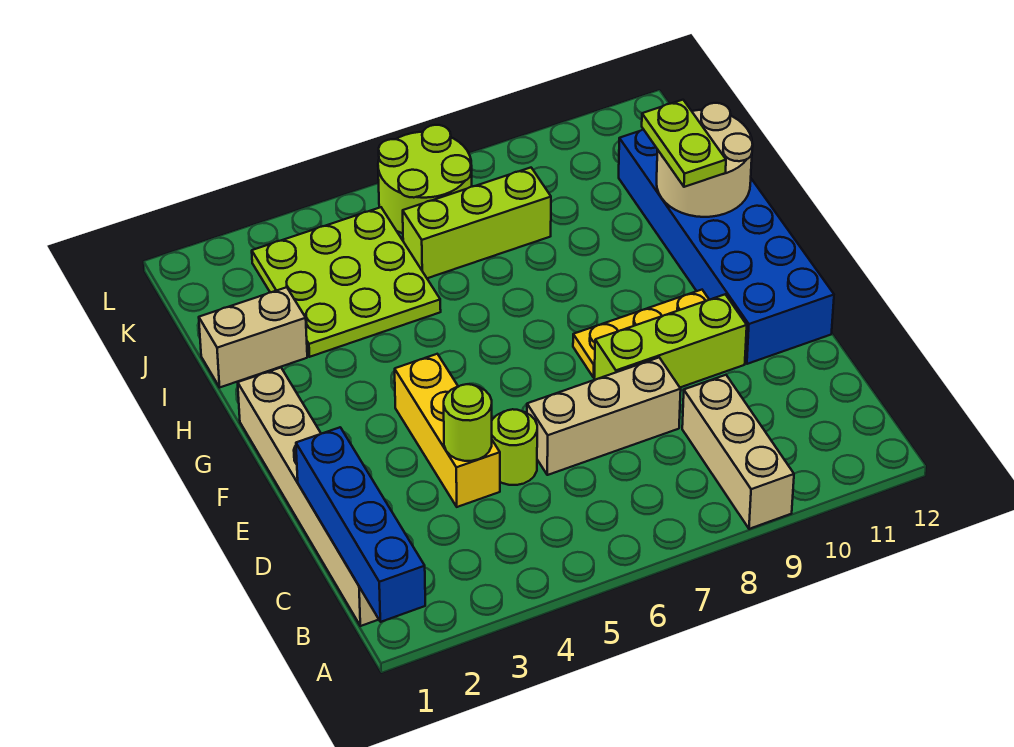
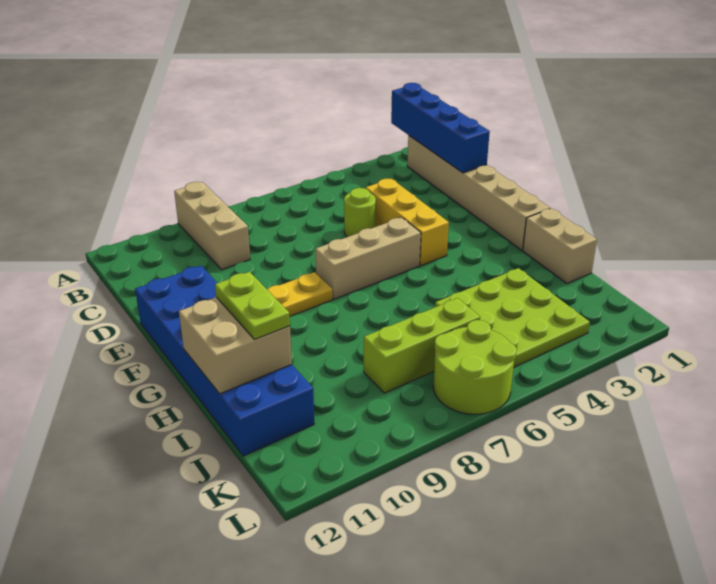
lime round brick D4 level 2 -> none
tan brick D6:D8 level 1 -> tan brick F5:F7 level 1
lime brick E8:E10 level 1 -> none
tan round brick H11:I12 level 2 -> tan brick H11:I12 level 2
tan brick I1:I2 level 1 -> tan brick H1:I1 level 1

